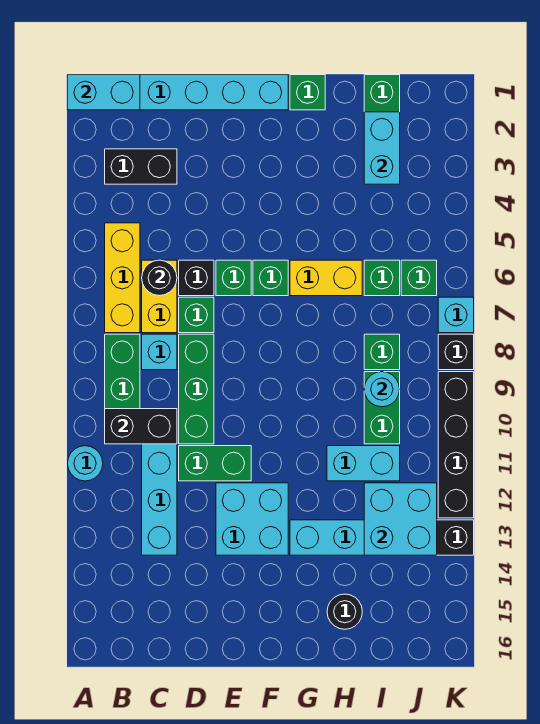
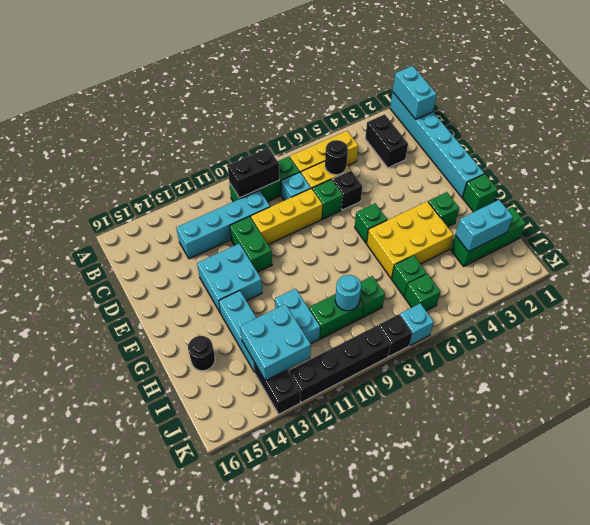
cyan round brick A11 level 1 -> none
black brick B10:C10 level 2 -> black brick B9:B10 level 2
green brick D8:D10 level 1 -> yellow brick D8:D10 level 1
green brick E6 level 1 -> green brick G3 level 1
yellow brick G6:H6 level 1 -> yellow brick G4:H6 level 1

